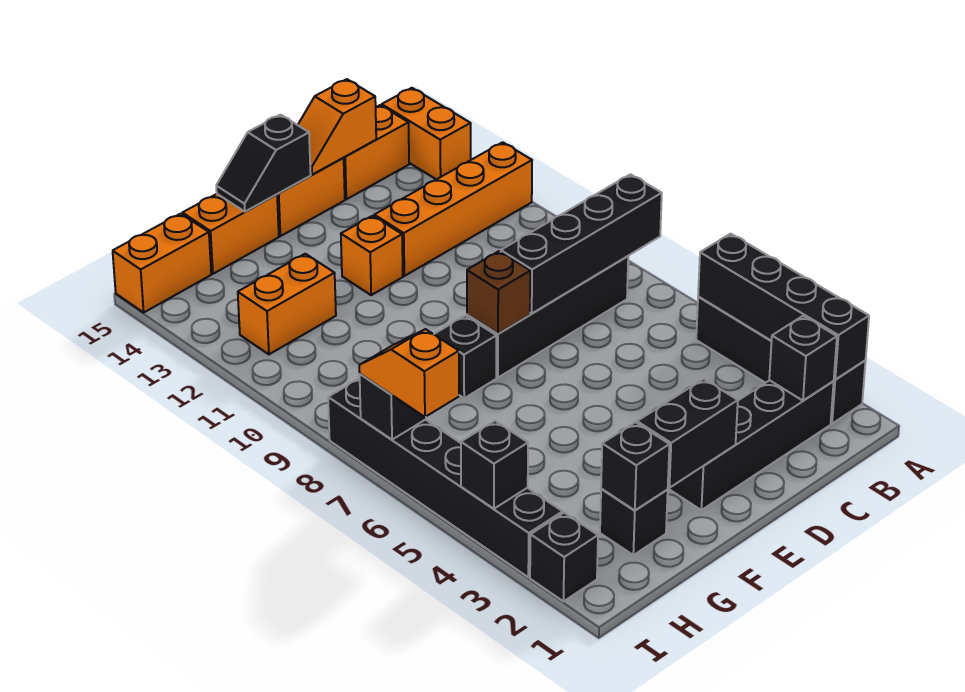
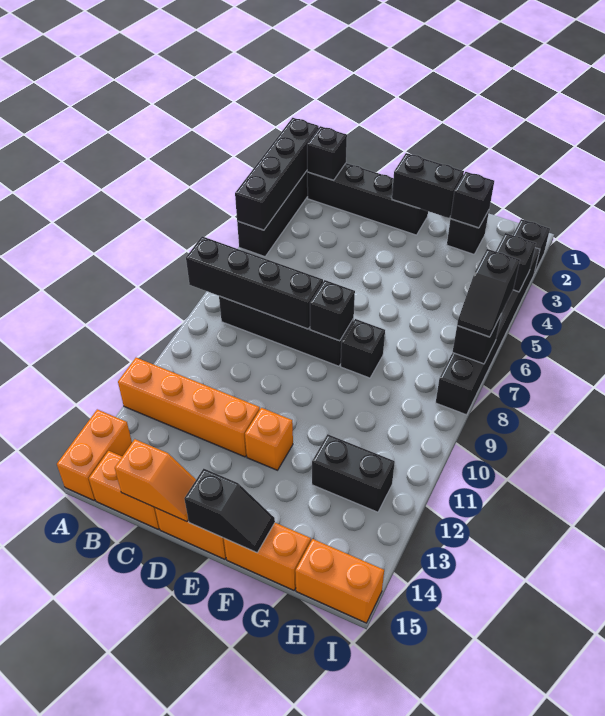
brown brick E8 level 2 -> black brick E8 level 2
orange brick G12:H12 level 1 -> black brick G12:H12 level 1
orange slope I6:I7 level 3 top 6 -> black slope I6:I7 level 3 top 6

